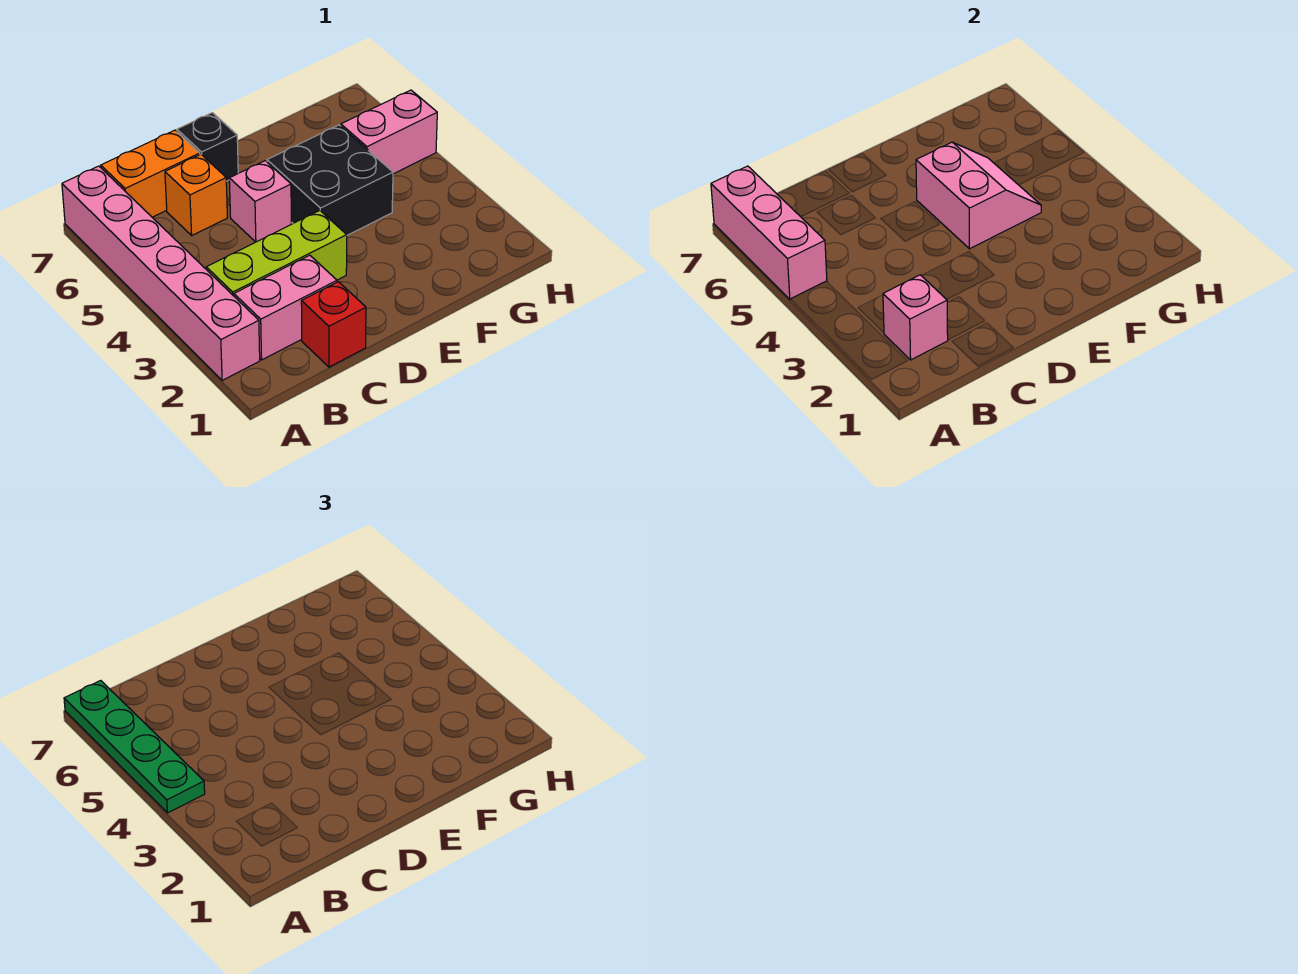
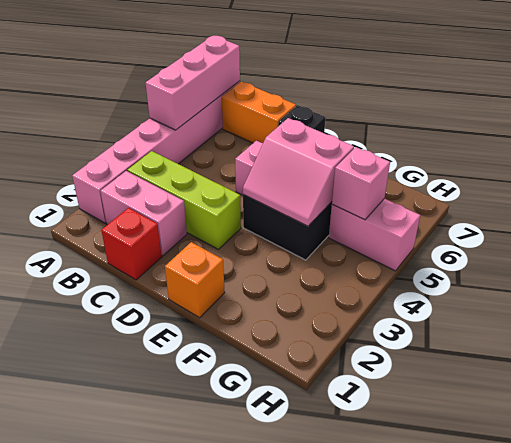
green plate A4:A7 level 3 -> none
pink brick B2 level 2 -> pink brick G5 level 2
orange brick C6 level 1 -> orange brick E1 level 1
pink slope E4:F5 level 2 top E -> pink slope E4:F5 level 2 top 5

